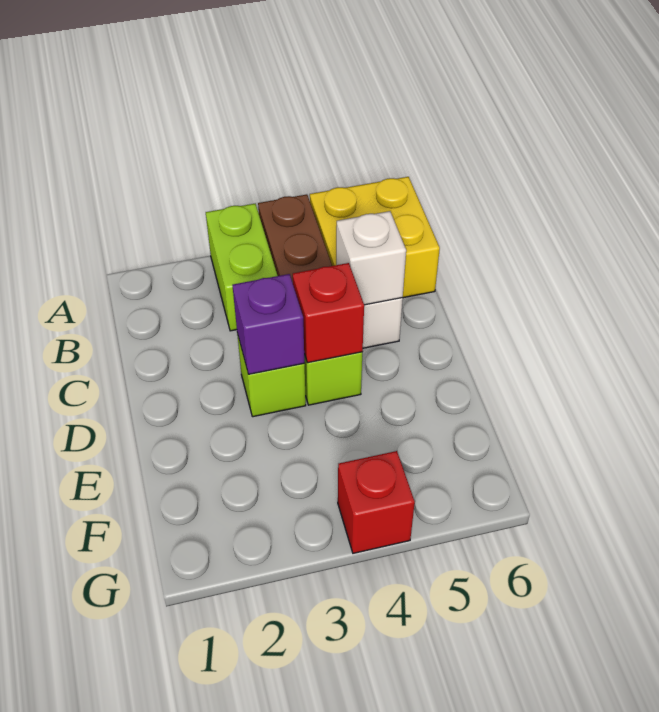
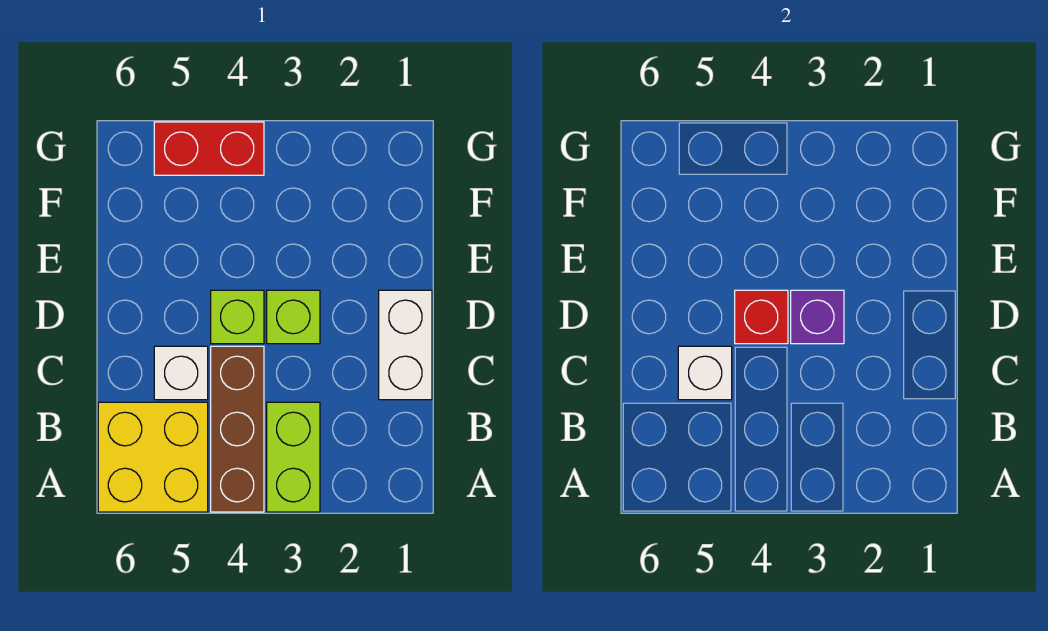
none -> white brick C1:D1 level 1
red brick G4 level 1 -> red brick G4:G5 level 1

